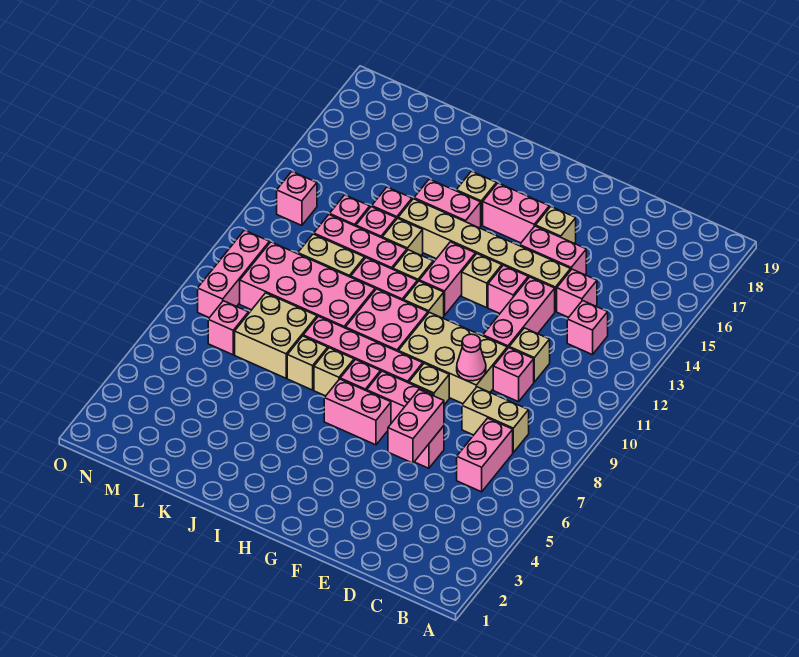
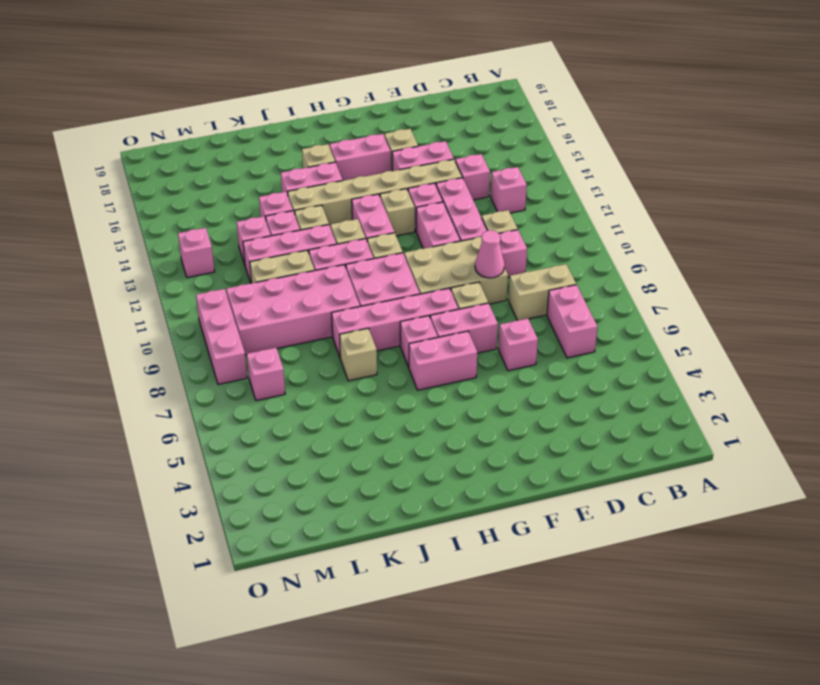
pink brick E5:E6 level 2 -> pink brick F11:F12 level 1
tan brick I7 level 1 -> none
tan brick K7:L8 level 1 -> none

